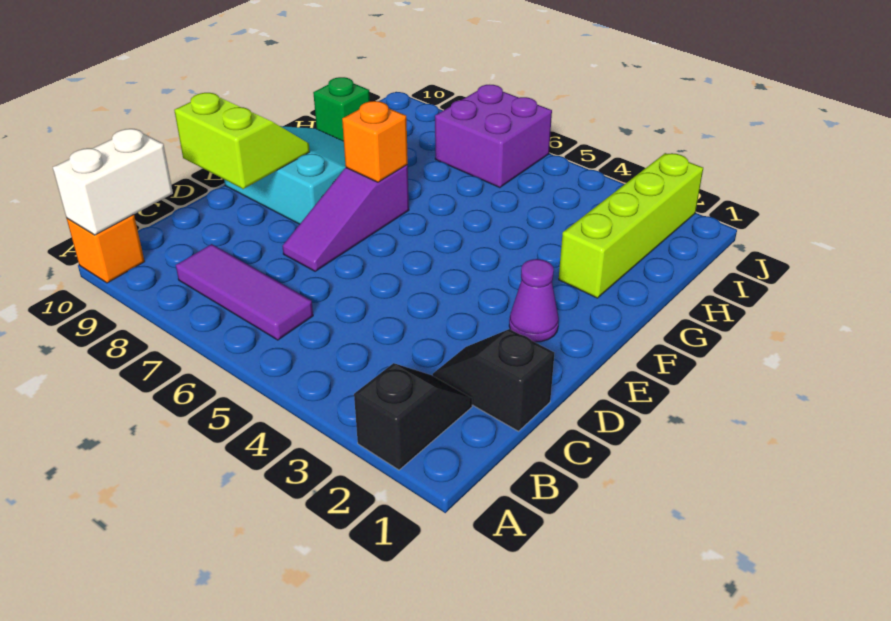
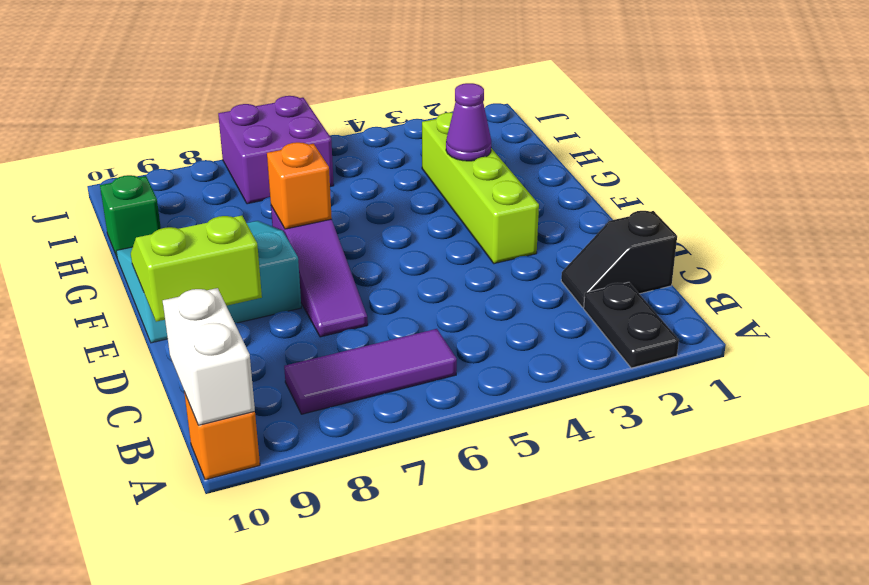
black slope A2:B2 level 1 top A -> black plate A2:B2 level 1
purple cone E2 level 1 -> purple cone G3 level 2
lime brick G2:J2 level 1 -> lime brick E3:H3 level 1

